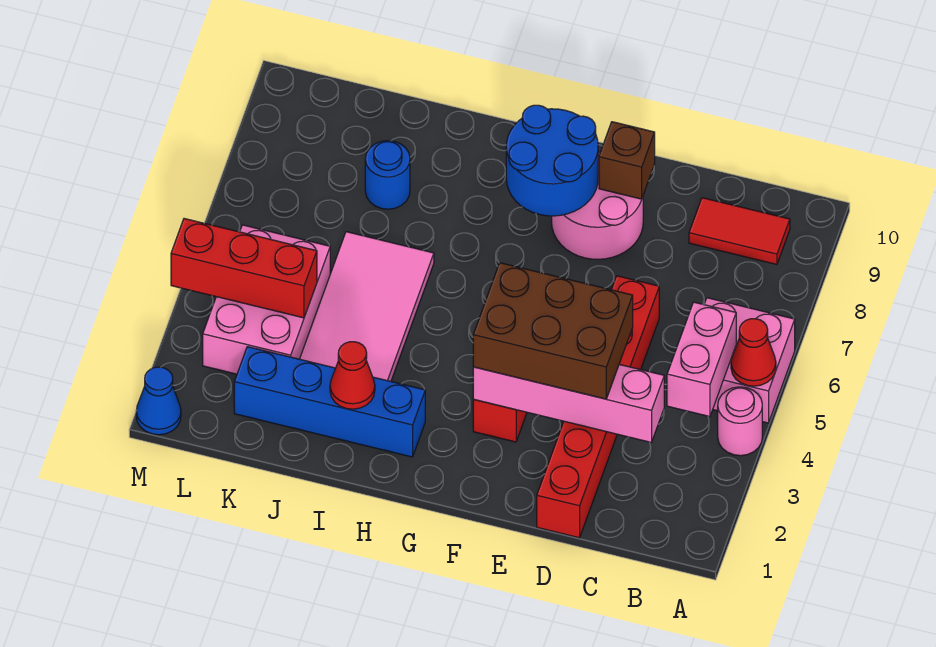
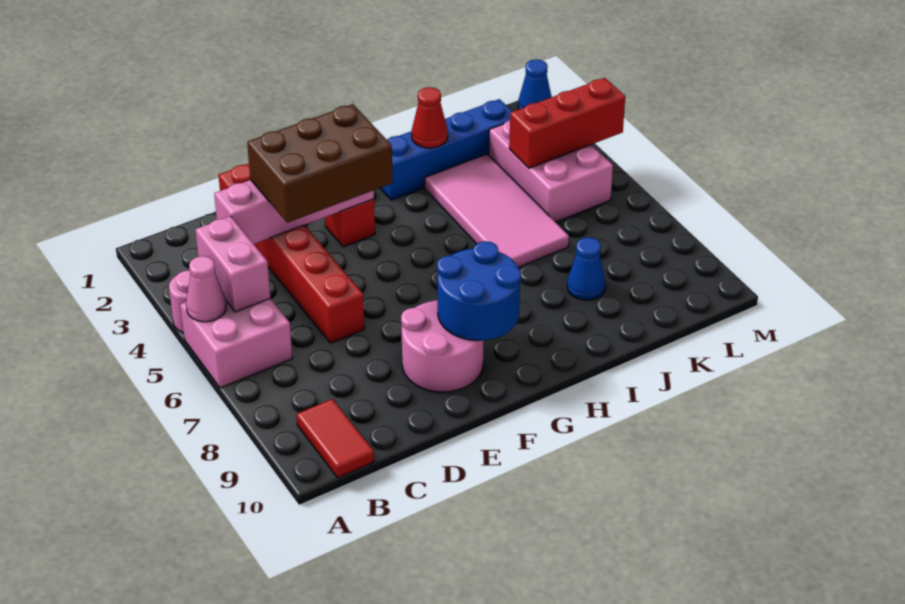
red cone A5 level 2 -> pink cone A5 level 2
red tile B9:C9 level 1 -> red tile B9:B10 level 1
brown brick E9 level 2 -> none
blue round brick J8 level 1 -> blue cone J8 level 1

